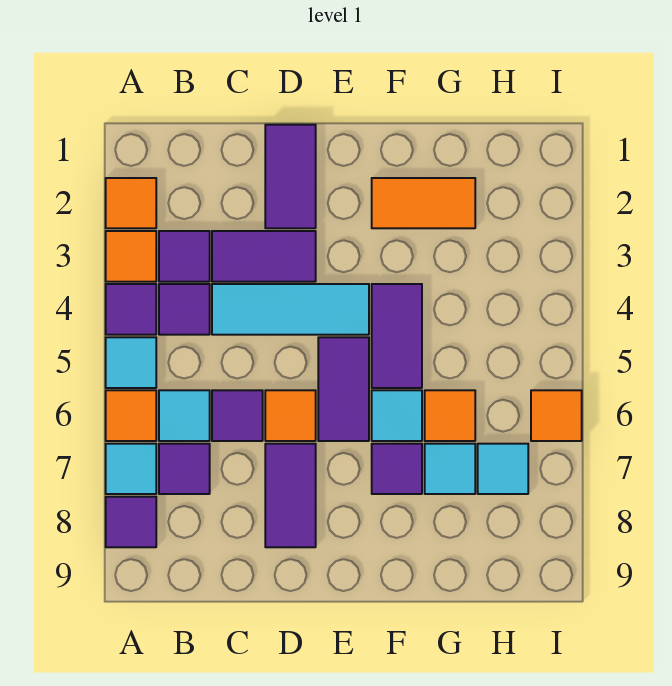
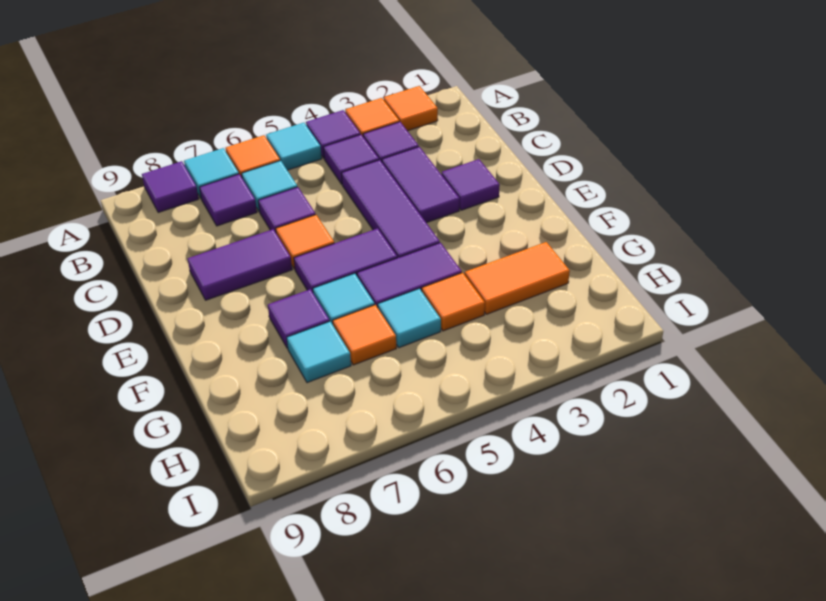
cyan tile C4:E4 level 1 -> purple tile C4:E4 level 1
purple tile D1:D2 level 1 -> purple tile D2 level 1
orange tile F2:G2 level 1 -> orange tile G2:G3 level 1
cyan tile H7 level 1 -> cyan tile G5 level 1
orange tile I6 level 1 -> orange tile G4 level 1

